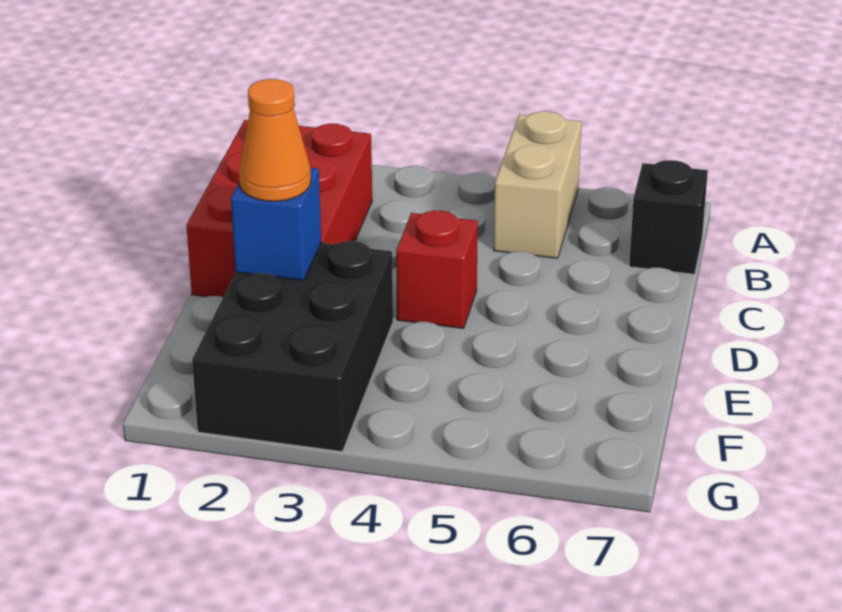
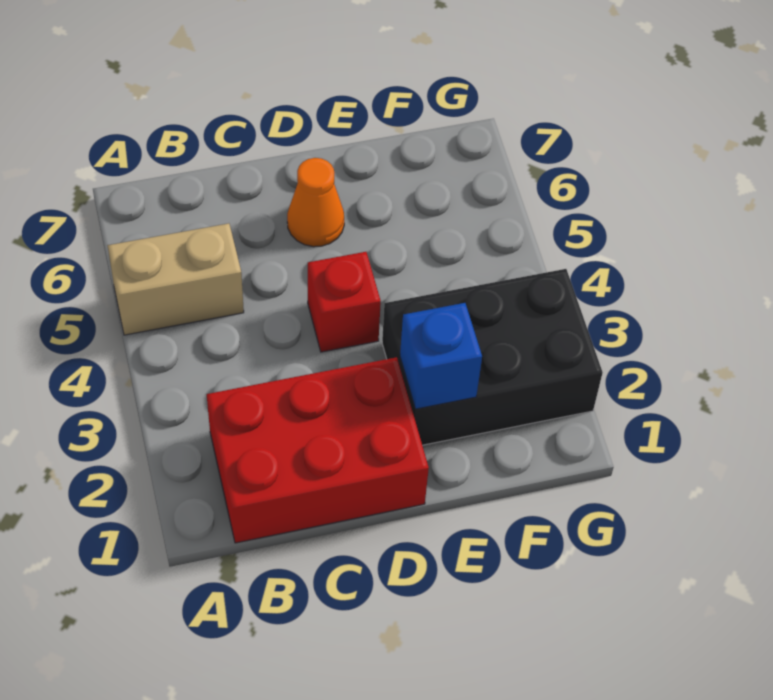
black brick B7 level 1 -> none
orange cone E2 level 3 -> orange cone D6 level 1

